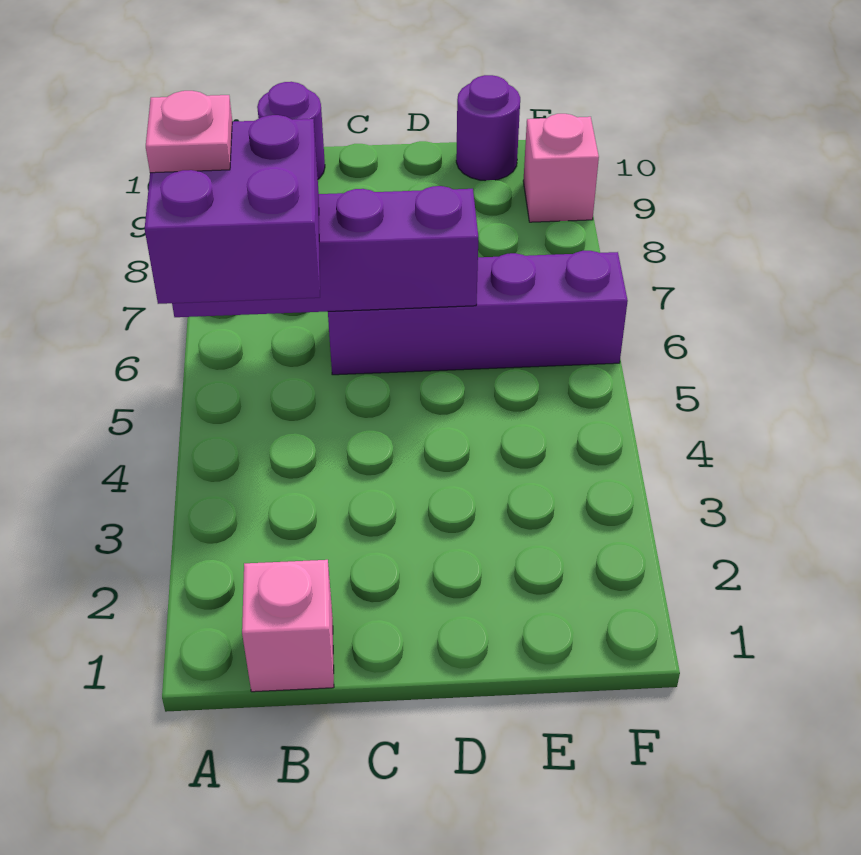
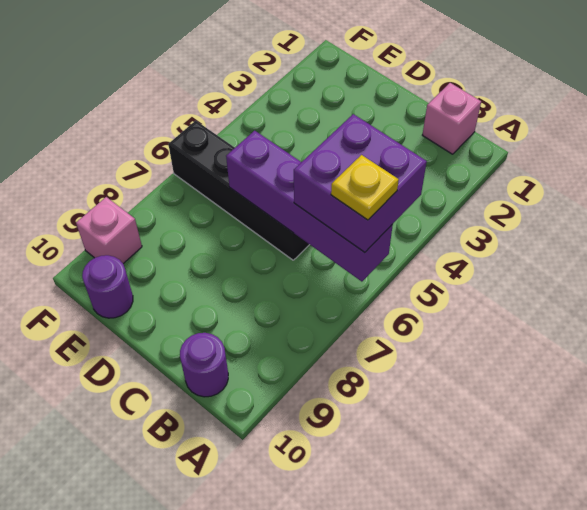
pink plate A6 level 4 -> yellow plate A6 level 4
purple brick C6:F6 level 1 -> black brick C6:F6 level 1

